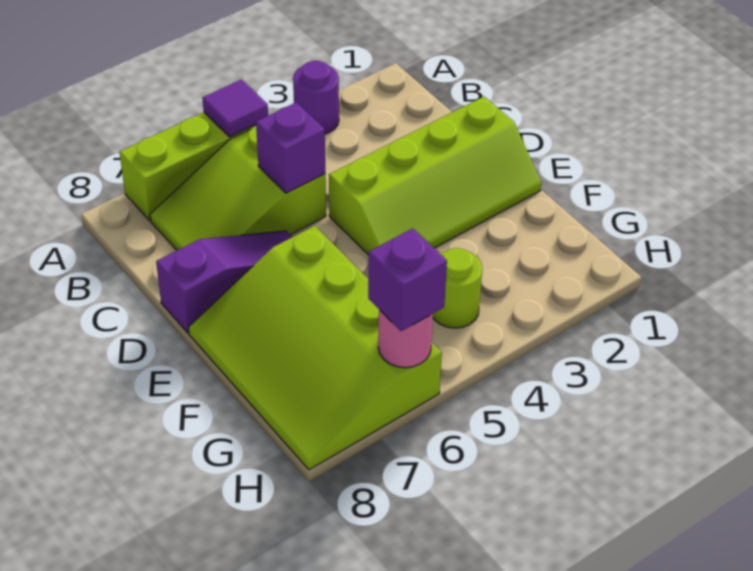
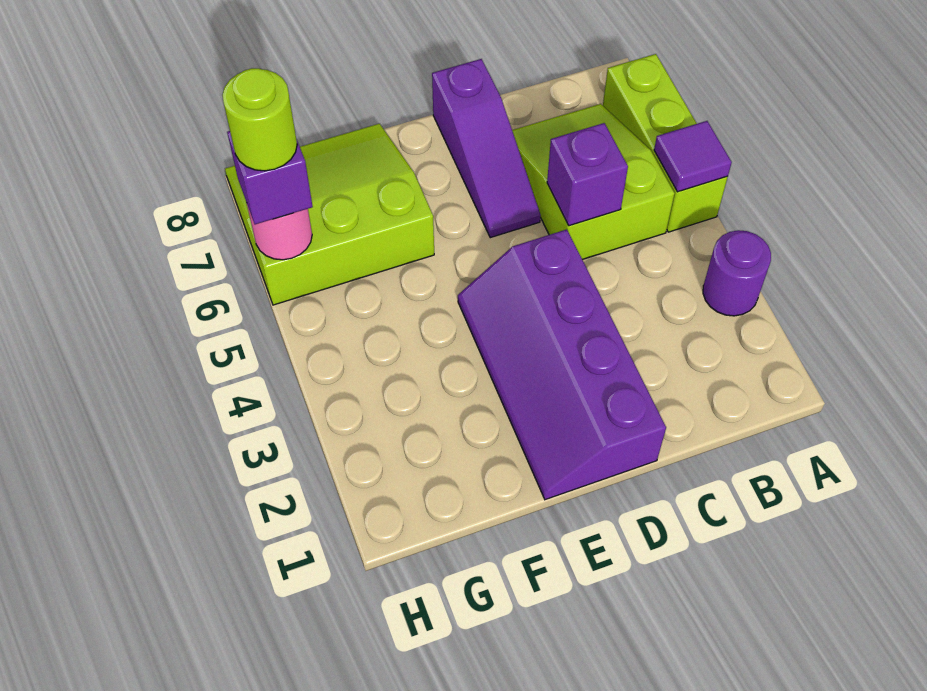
lime slope D1:E4 level 1 top D -> purple slope D1:E4 level 1 top D
lime slope E6:H8 level 1 top 6 -> lime slope F6:H8 level 1 top 6
lime round brick G4 level 1 -> lime round brick H6 level 4

